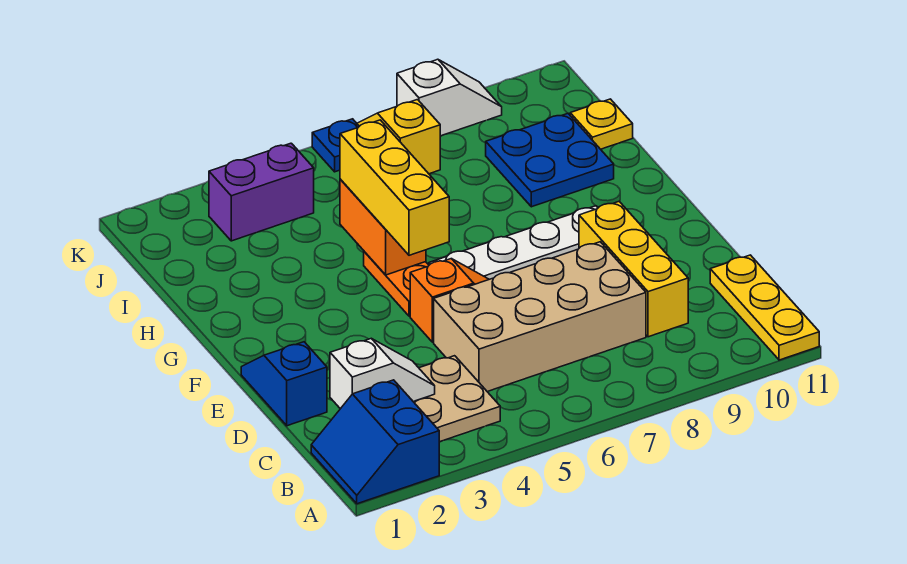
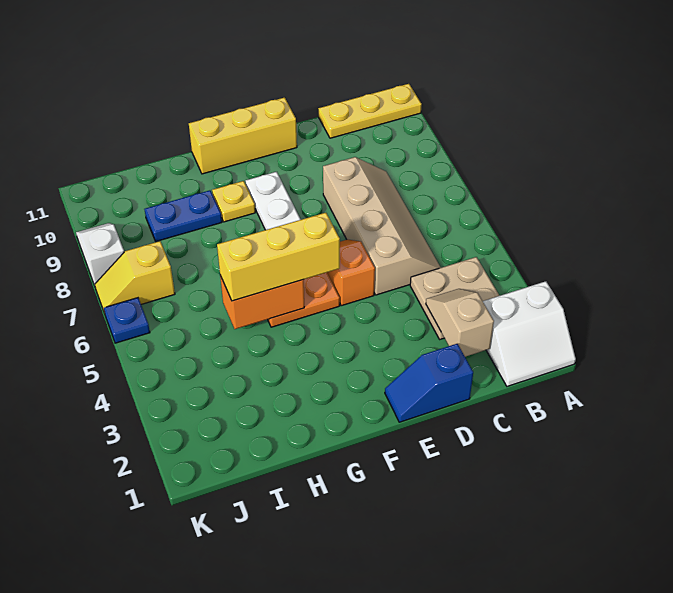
blue slope A1:B2 level 1 top 2 -> white slope A1:B2 level 1 top 2
white slope C2:C3 level 2 top 2 -> tan slope C2:C3 level 2 top 2
tan brick C5:D8 level 1 -> tan slope C5:D8 level 1 top D
yellow brick C9:E9 level 1 -> yellow brick E11:G11 level 1
blue plate H9:I10 level 1 -> blue plate H9:I9 level 1
yellow plate I11 level 1 -> yellow plate G9 level 1
purple brick J3:J4 level 1 -> none

